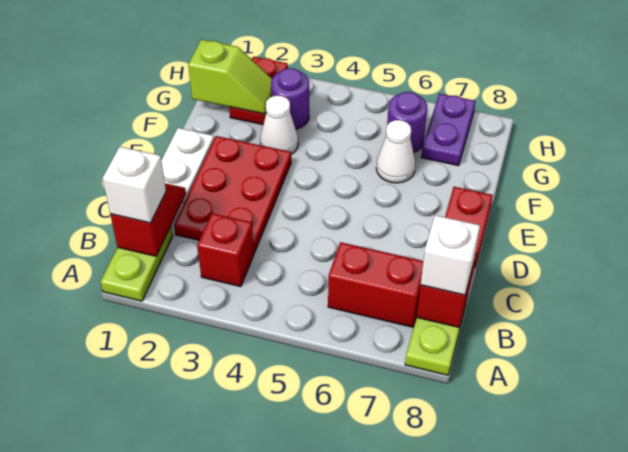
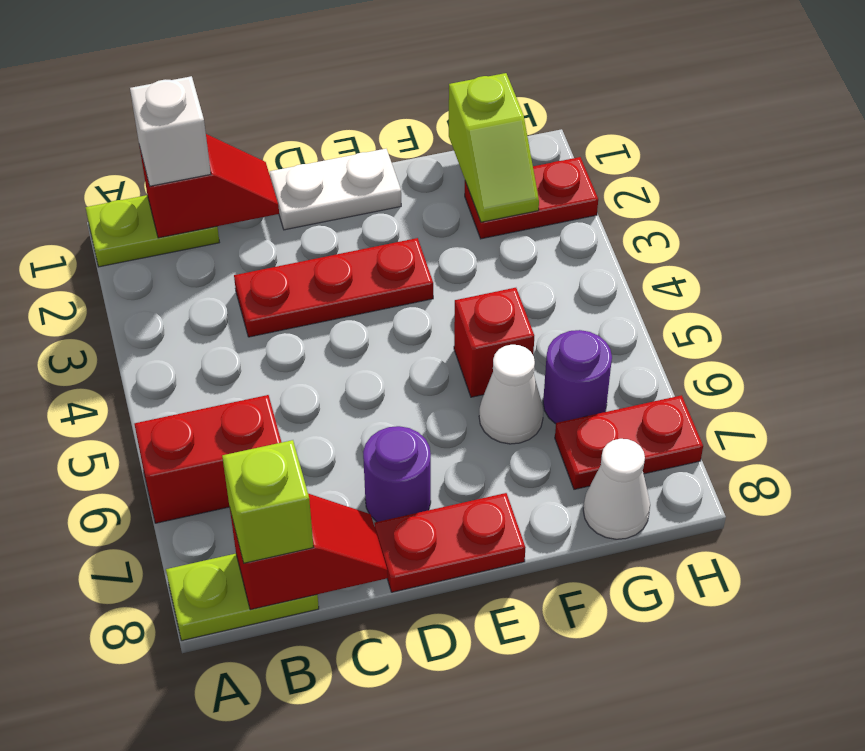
red brick B3 level 1 -> red brick F5 level 1
red brick B6:B7 level 1 -> red brick A6:B6 level 1
white brick B8 level 3 -> lime brick B8 level 3
red plate C2:E3 level 1 -> red plate C3:E3 level 1
white cone F3 level 1 -> white cone G8 level 1
purple round brick G3 level 1 -> purple round brick D7 level 1
purple plate G7:H7 level 1 -> red plate G7:H7 level 1

